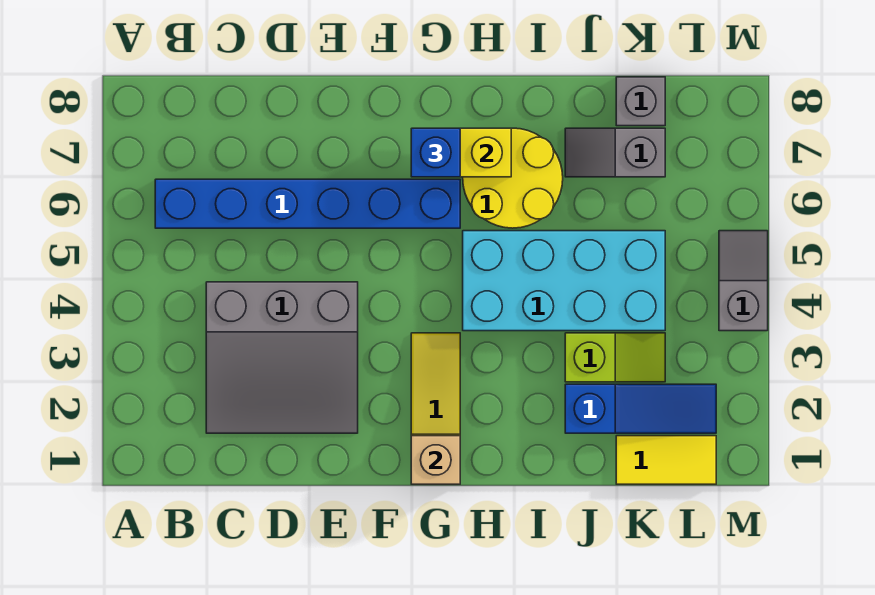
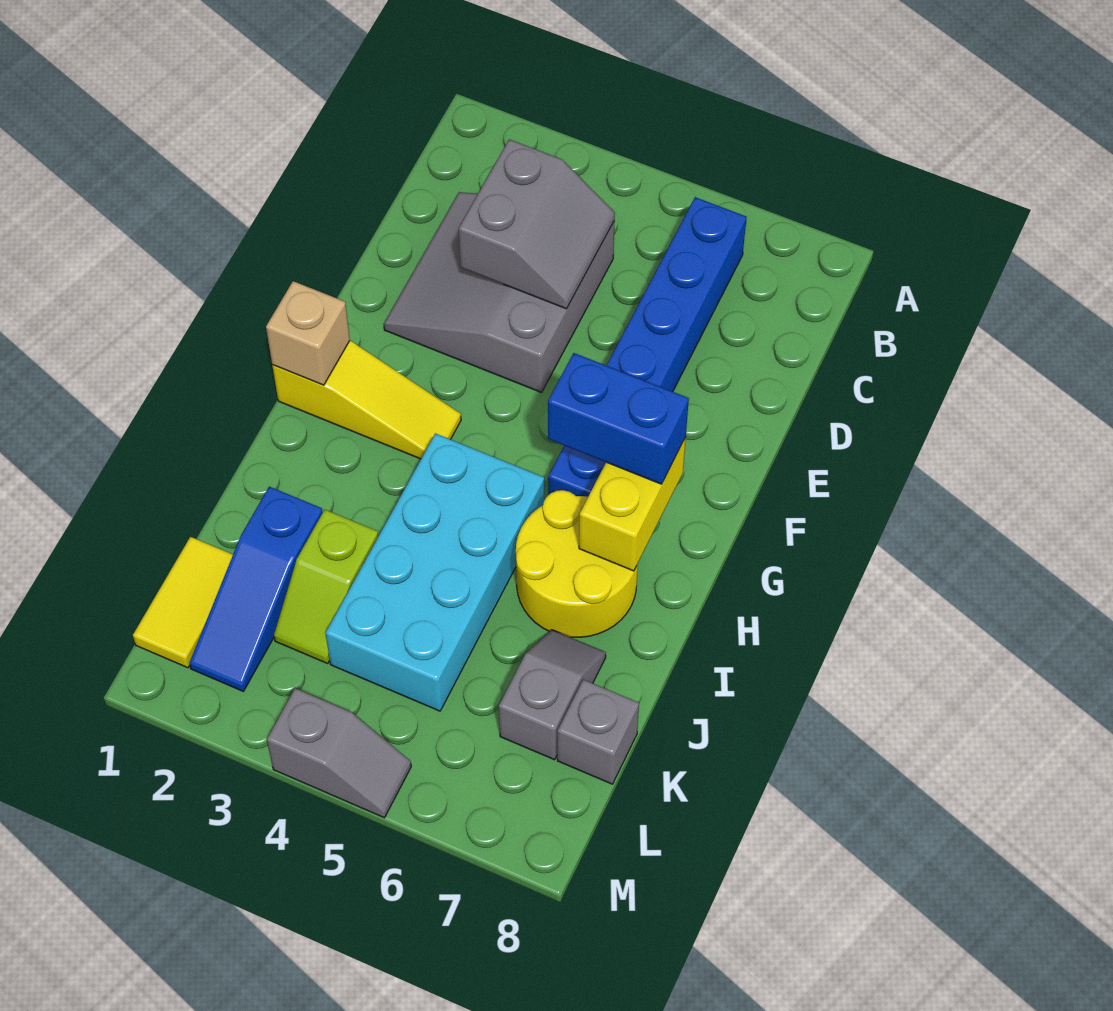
none -> grey slope C3:D4 level 2 top 3
blue brick G7 level 3 -> blue brick G6:G7 level 3

